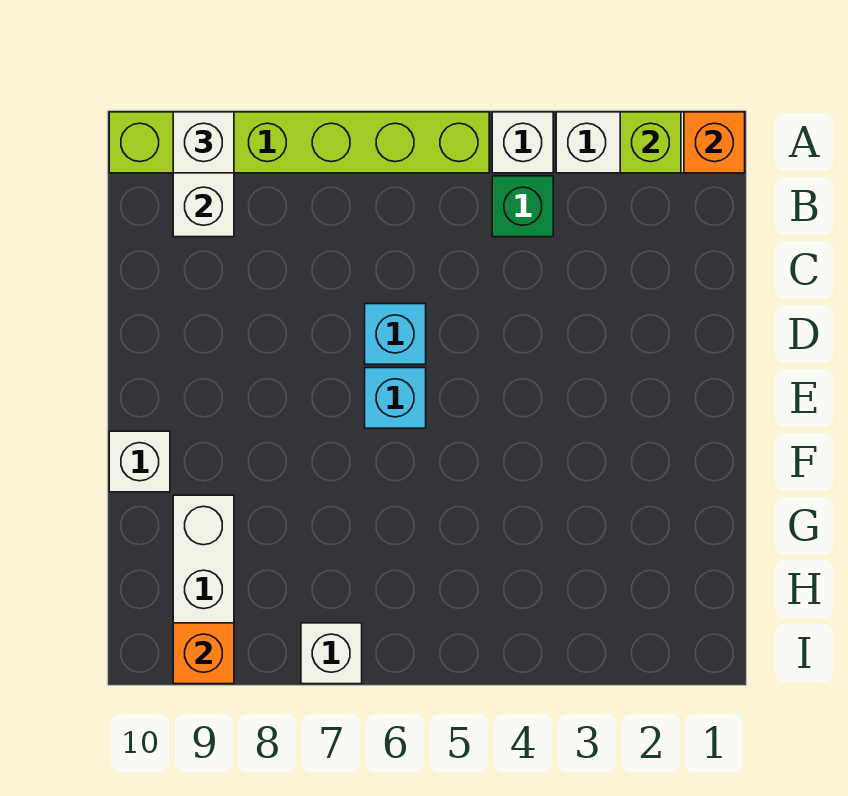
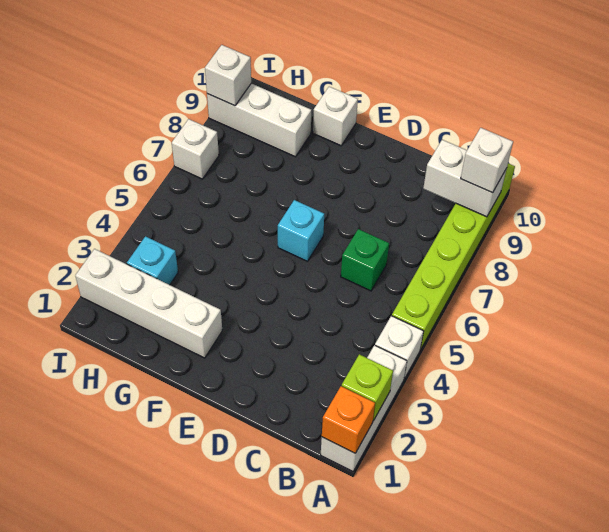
green brick B4 level 1 -> green brick C6 level 1
cyan brick D6 level 1 -> cyan brick H3 level 1
none -> white brick F2:I2 level 1
orange brick I9 level 2 -> white brick I9 level 2

